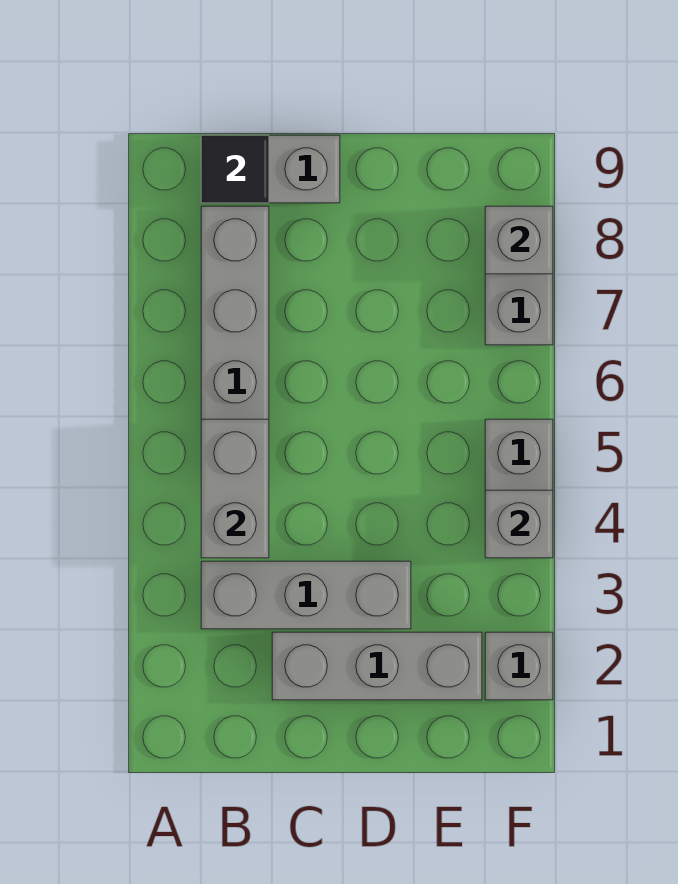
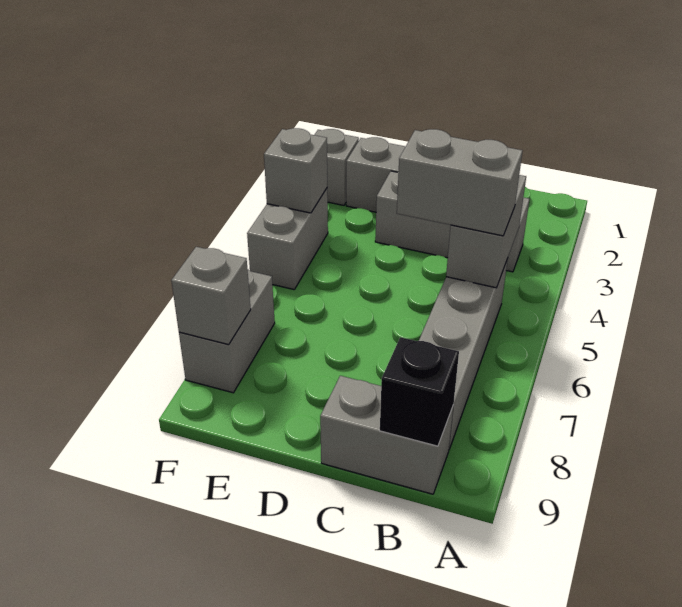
none -> grey brick B5:C5 level 3
black tile B9 level 2 -> black brick B9 level 2

